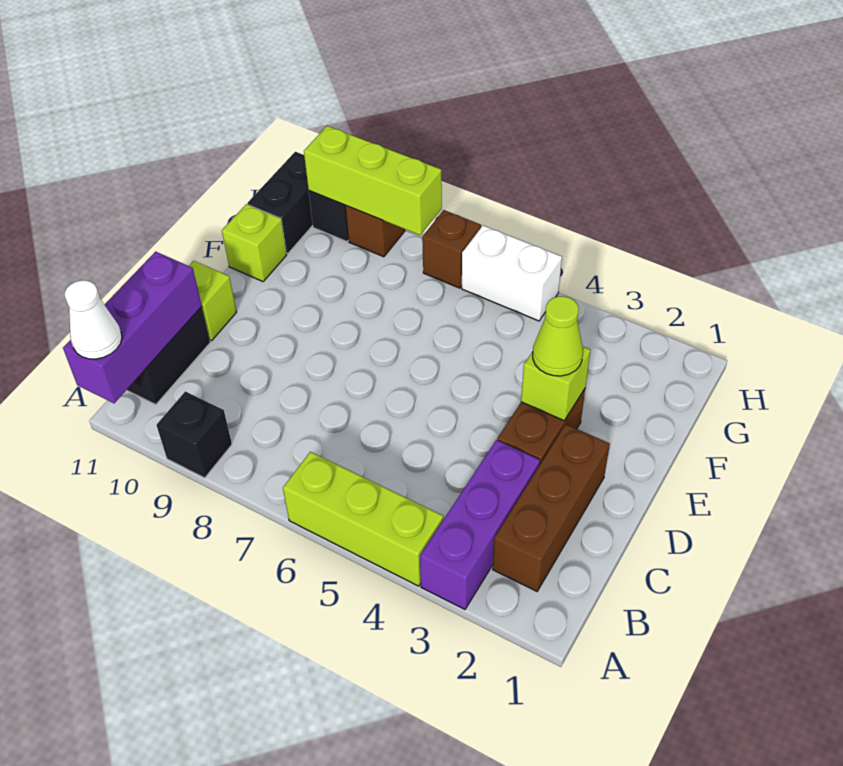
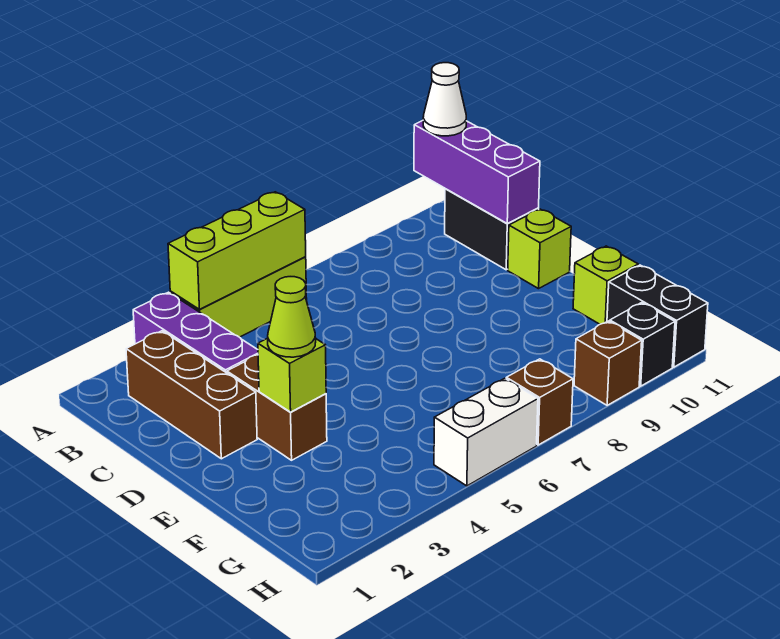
black brick A9 level 1 -> none
lime brick H8:H10 level 2 -> lime brick A4:A6 level 2

